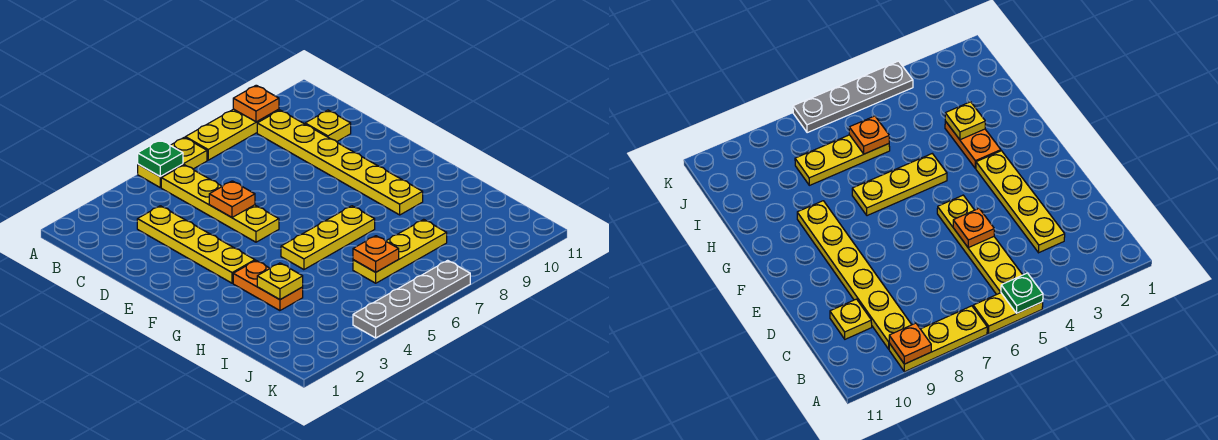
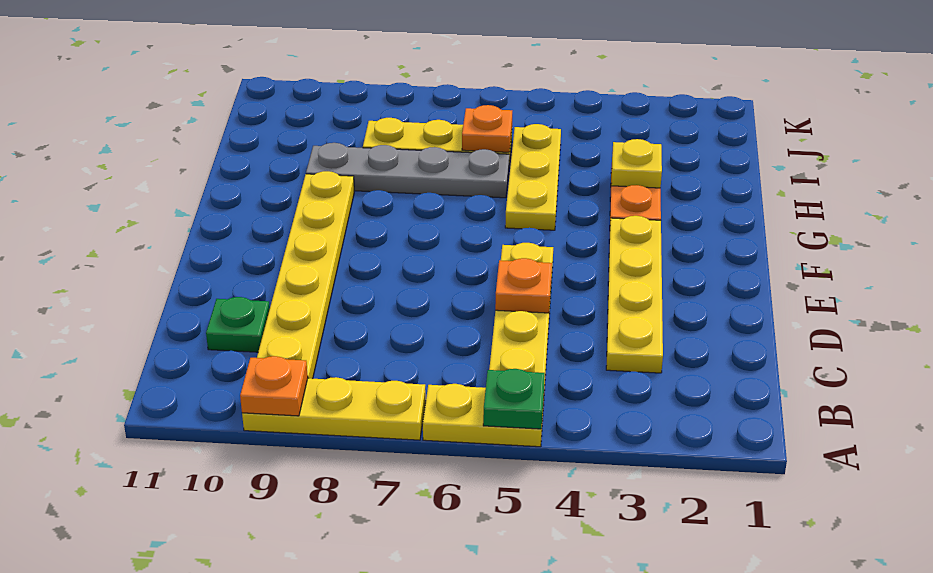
yellow plate C10 level 1 -> green plate C10 level 1
yellow plate G5:G7 level 1 -> yellow plate G5:I5 level 1
grey plate K4:K7 level 1 -> grey plate H6:H9 level 1

